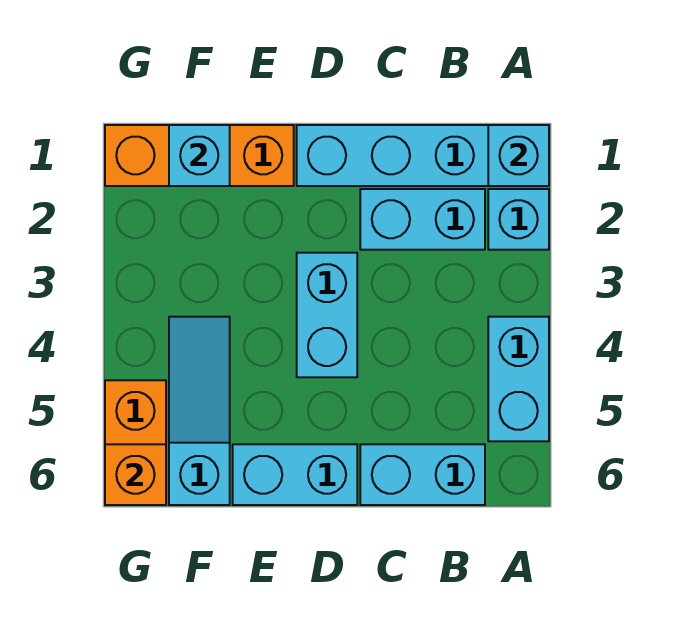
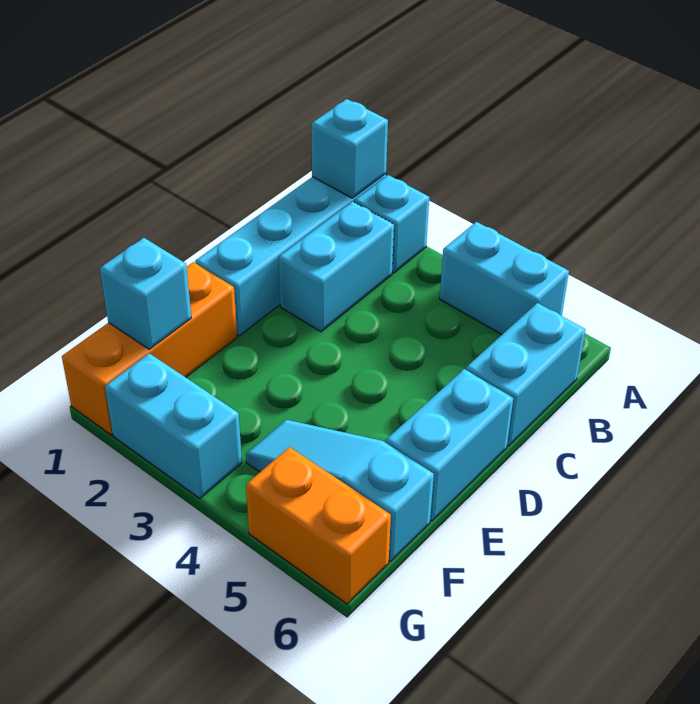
cyan brick D3:D4 level 1 -> cyan brick G2:G3 level 1
orange brick G6 level 2 -> none

